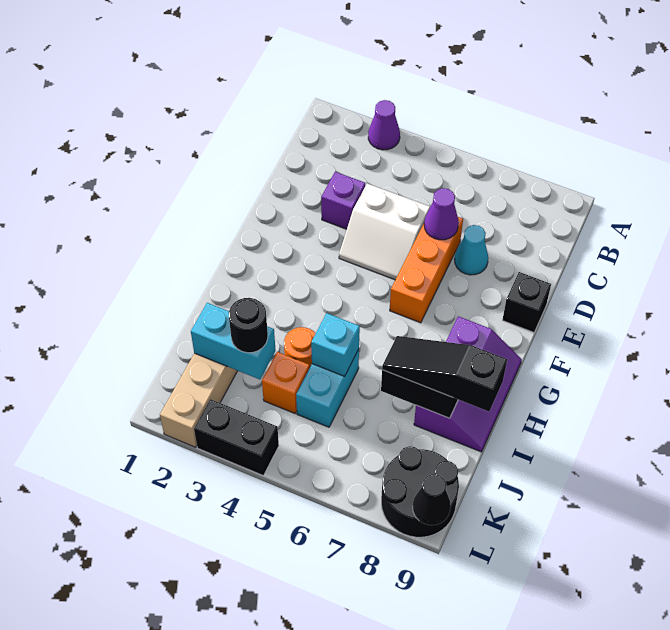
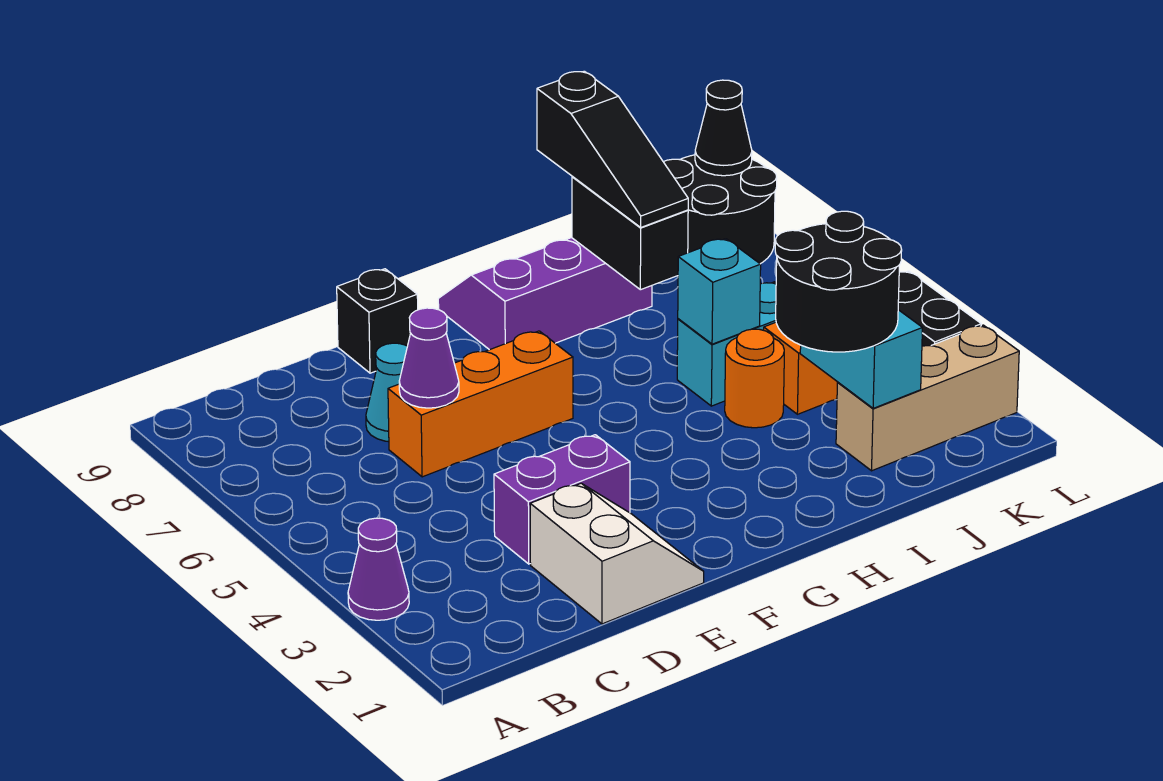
purple brick D3 level 1 -> purple brick D3:E3 level 1
white slope D4:E5 level 1 top D -> white slope D1:E2 level 1 top D
black round brick J3 level 3 -> black round brick I2:J3 level 3

